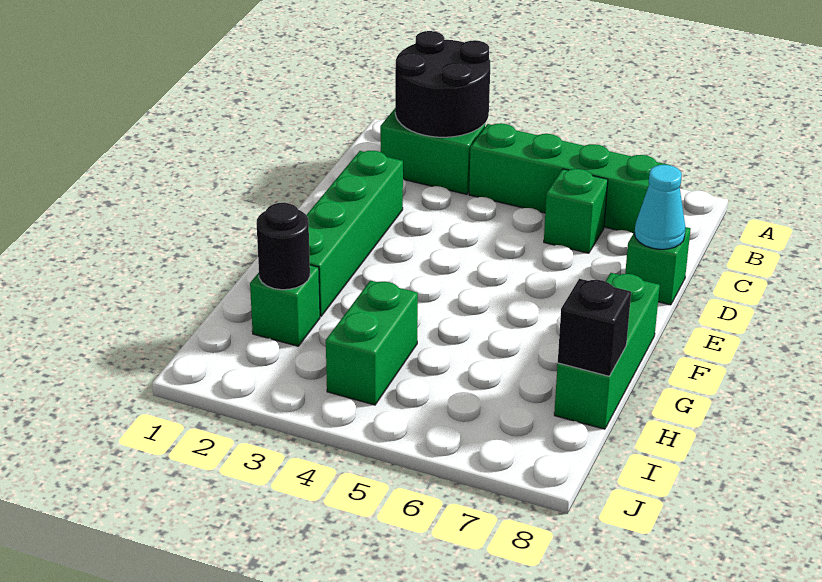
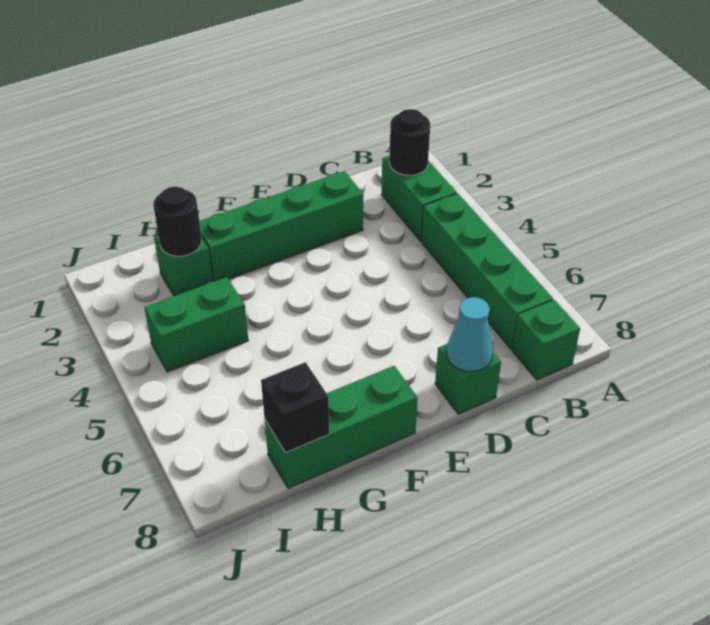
black round brick A2:B3 level 2 -> black round brick B2 level 2
green brick C6 level 1 -> green brick B8 level 1

